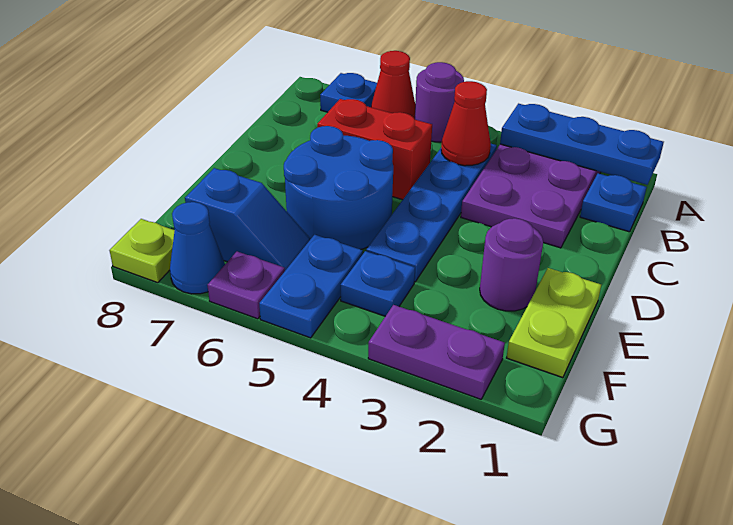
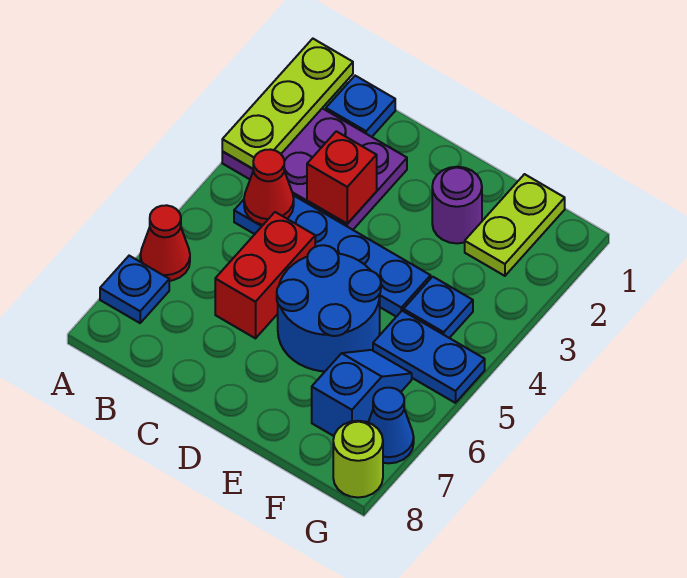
blue plate A1:A3 level 2 -> lime plate A1:A3 level 2
purple round brick A5 level 1 -> none
none -> red brick C3 level 2
lime plate E1:F1 level 1 -> lime plate F1:F2 level 1
purple plate G2:G3 level 1 -> none
purple plate G6 level 1 -> none
lime plate G8 level 1 -> lime round brick G8 level 1

